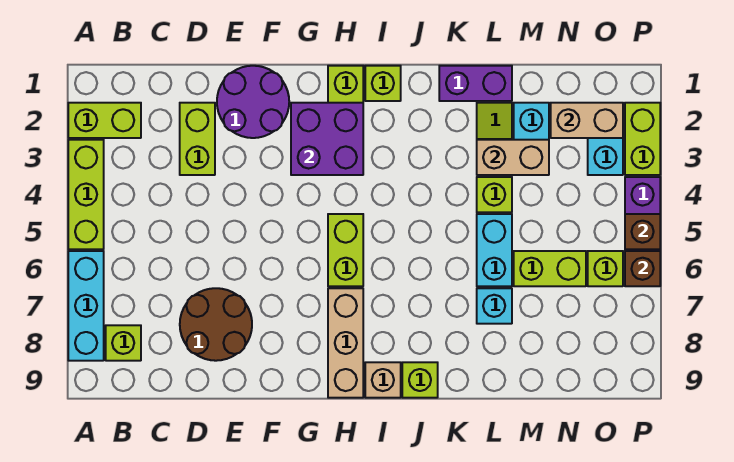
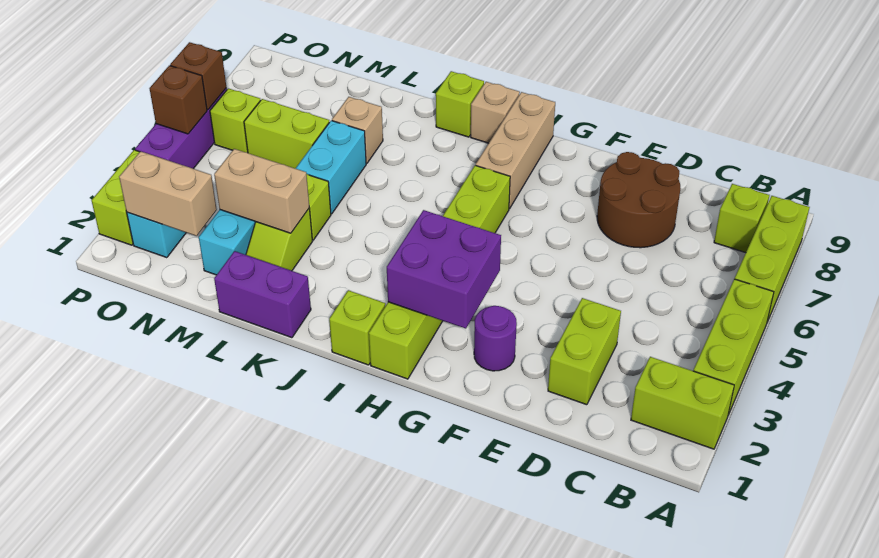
cyan brick A6:A8 level 1 -> lime brick A6:A8 level 1
purple round brick E1:F2 level 1 -> purple round brick F2 level 1
cyan brick L7 level 1 -> tan brick L7 level 1

